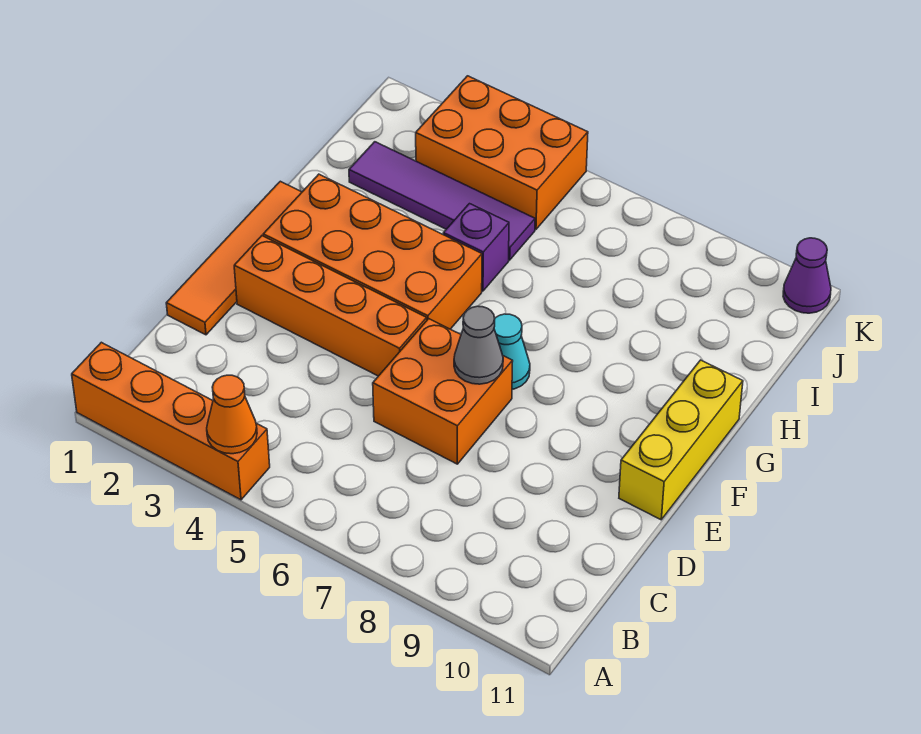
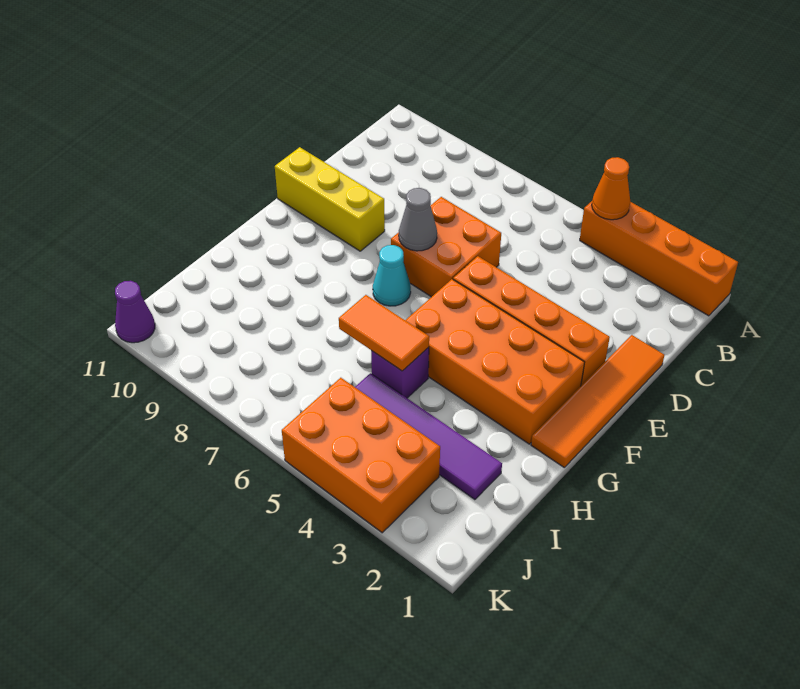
yellow brick E11:G11 level 1 -> yellow brick E9:E11 level 1
none -> orange tile H5:H6 level 2

